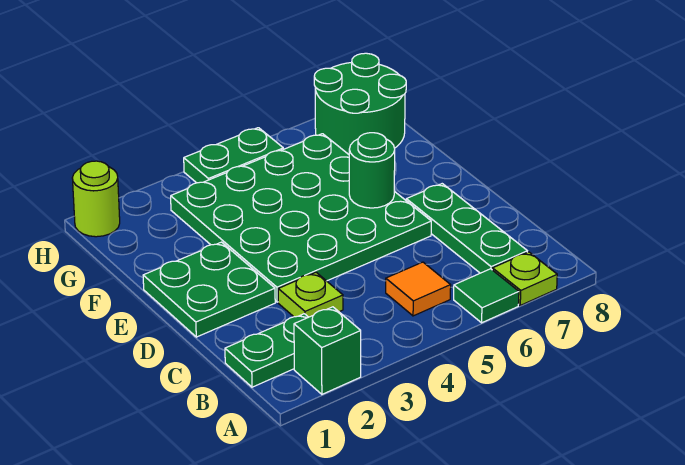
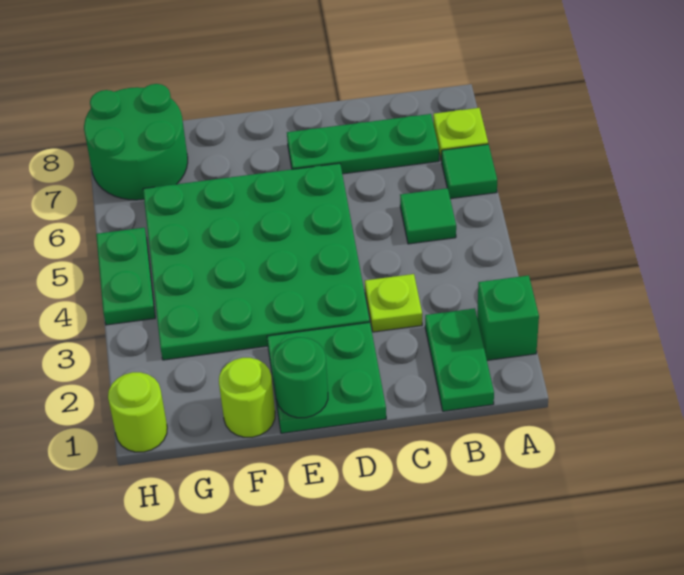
orange tile B5 level 1 -> green tile B5 level 1
green round brick E6 level 2 -> green round brick E1 level 2
none -> lime round brick F1 level 1

